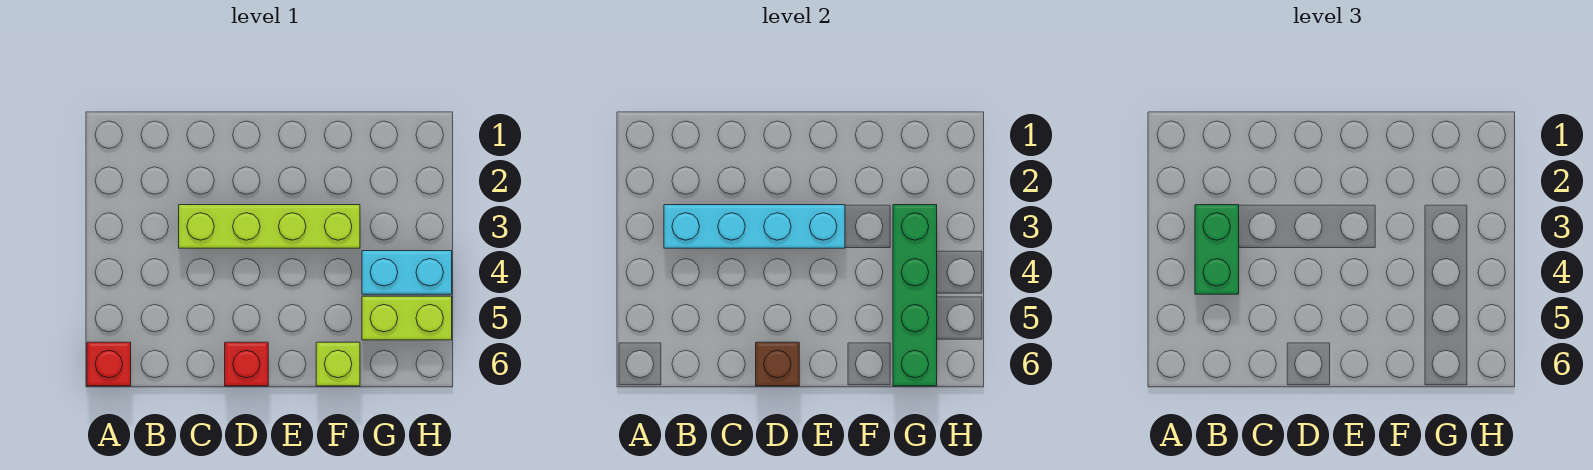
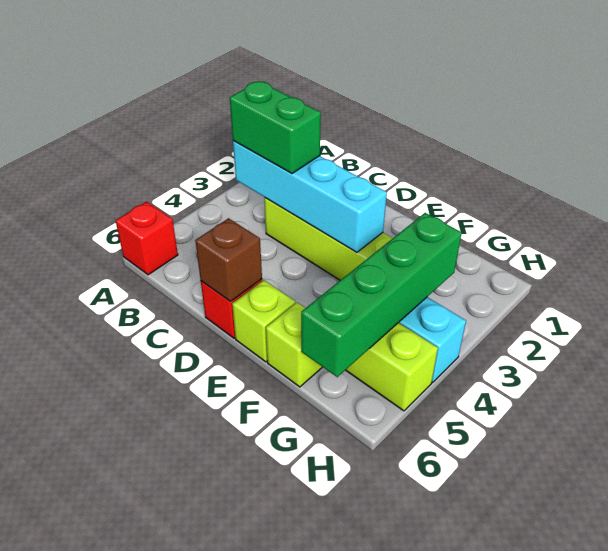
green brick B3:B4 level 3 -> green brick B3:C3 level 3
none -> lime brick E6 level 1

